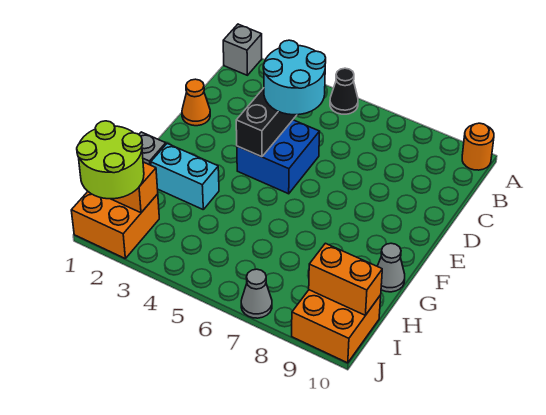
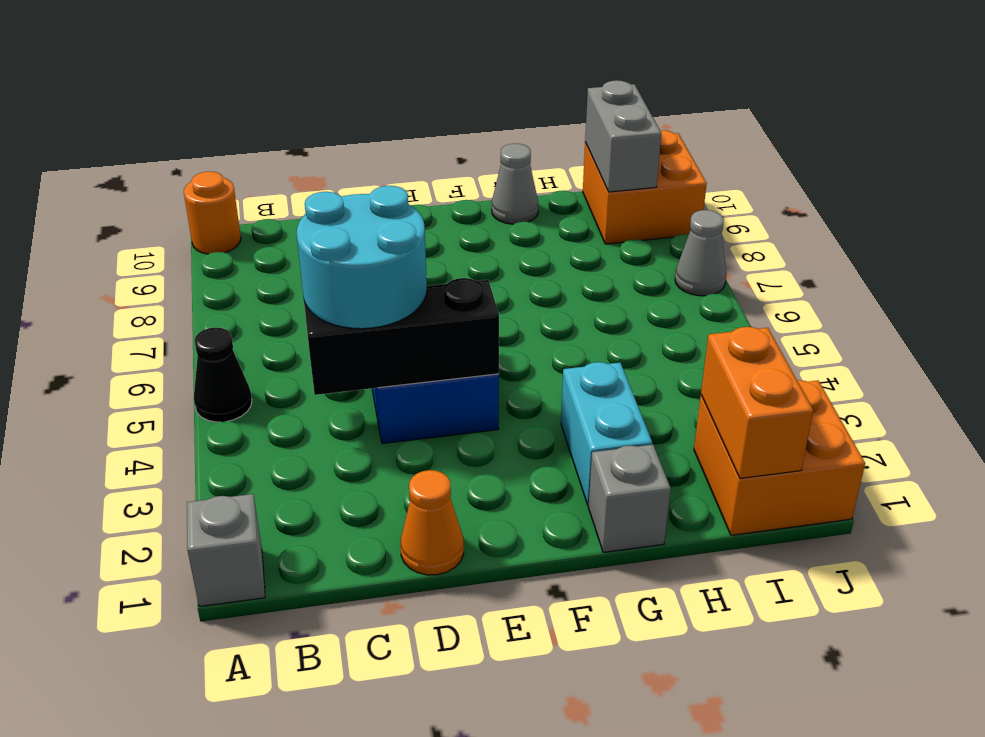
lime round brick I1:J2 level 3 -> none
orange brick I9:I10 level 2 -> grey brick I9:I10 level 2

